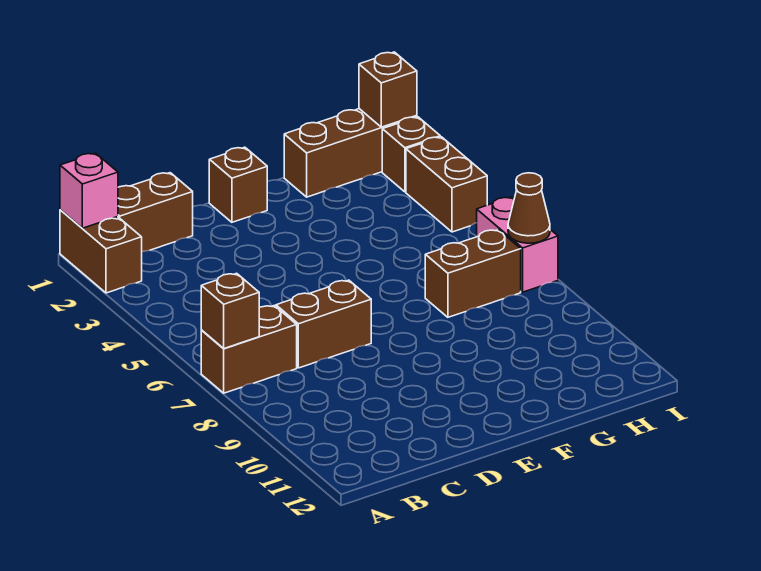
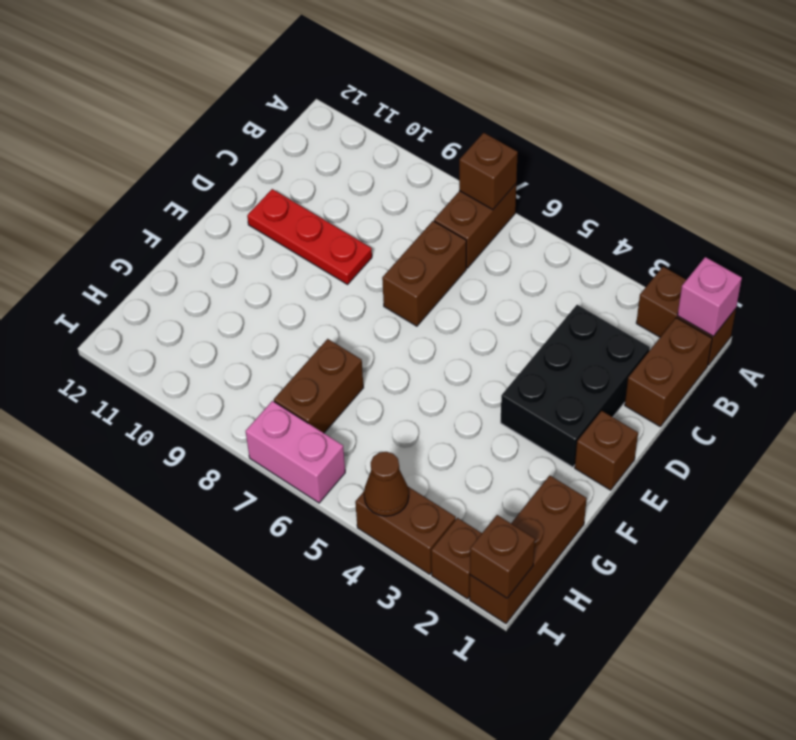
none -> black brick C2:E3 level 1
none -> red plate D9:D11 level 1
brown cone I7 level 2 -> brown cone I4 level 2

